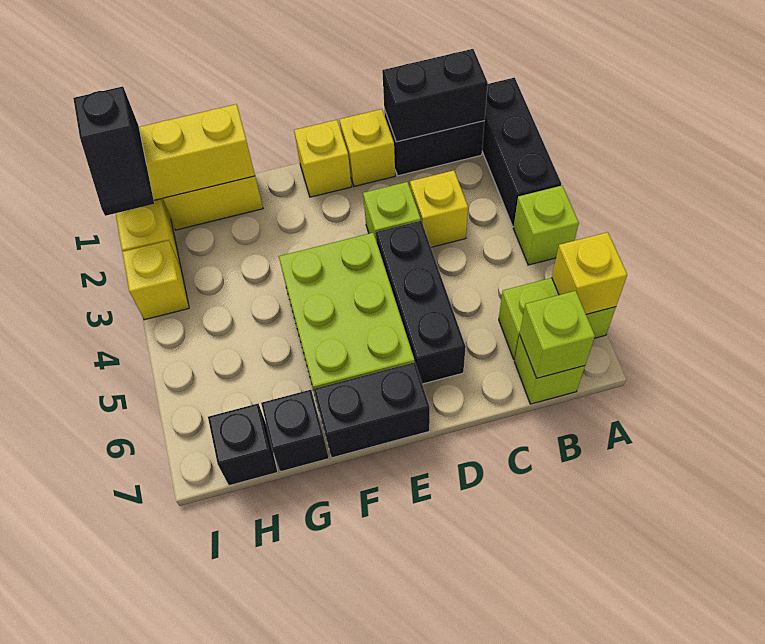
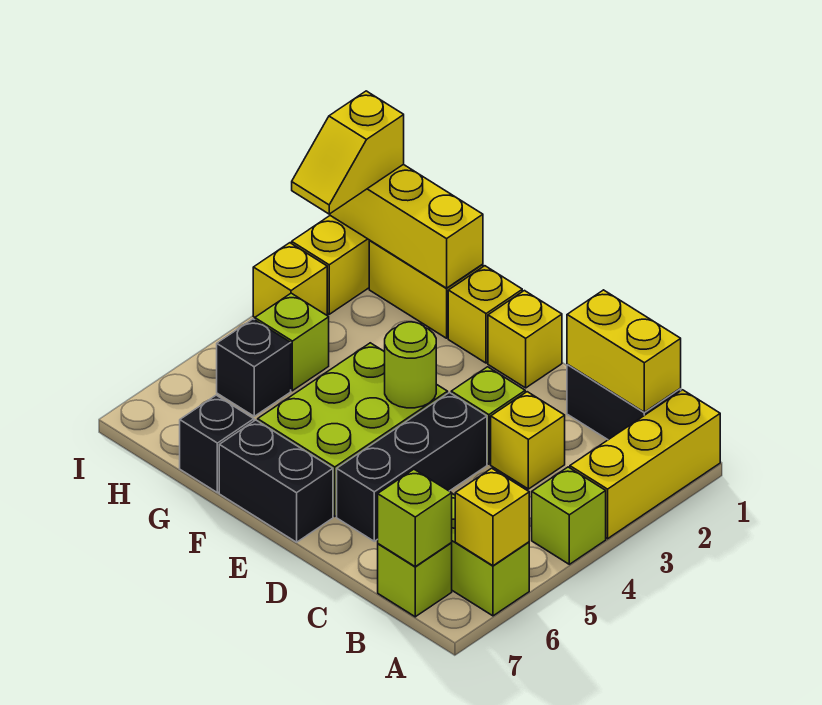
black brick A1:A3 level 1 -> yellow brick A1:A3 level 1
black brick B1:C1 level 2 -> yellow brick B1:C1 level 2
yellow brick D1 level 1 -> yellow brick F1 level 1
none -> lime round brick E4 level 2
none -> lime brick H4 level 1
black brick H7 level 1 -> black brick H5 level 1
black slope I1:I2 level 3 top 1 -> yellow slope I1:I2 level 3 top 1

